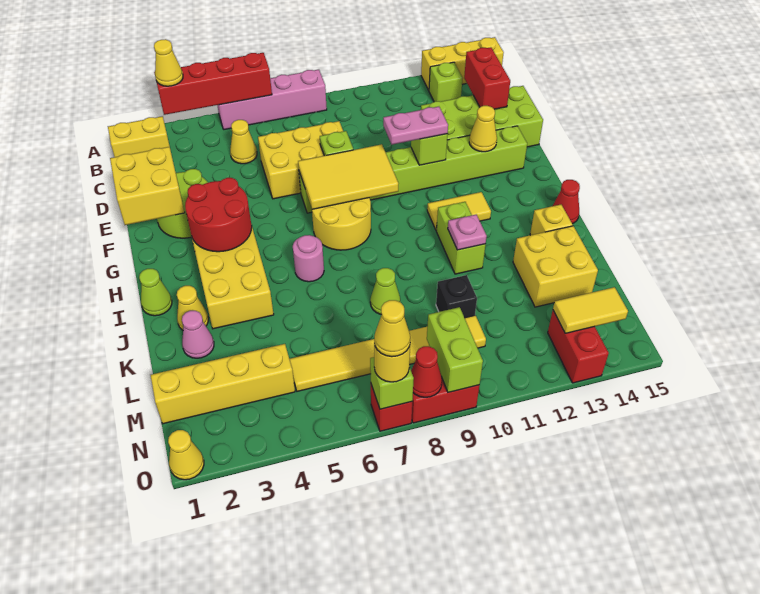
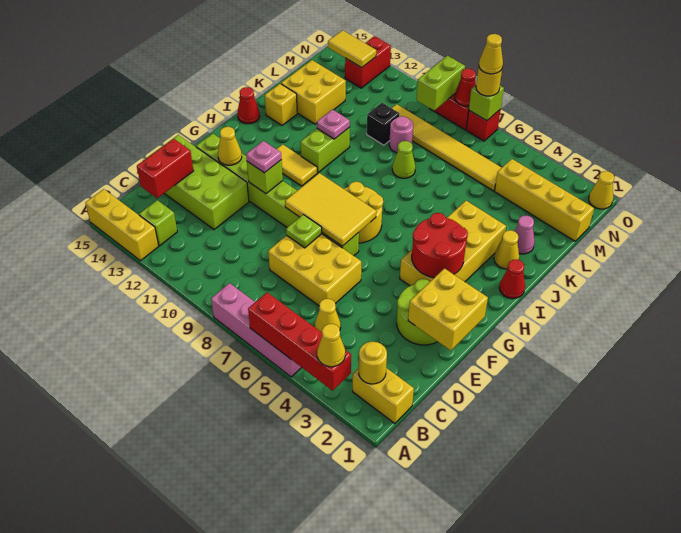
none -> yellow round brick B2 level 2
pink plate F10:F11 level 3 -> pink plate F11 level 3
lime cone I1 level 1 -> red cone I1 level 1
pink round brick I6 level 1 -> pink round brick L9 level 1

